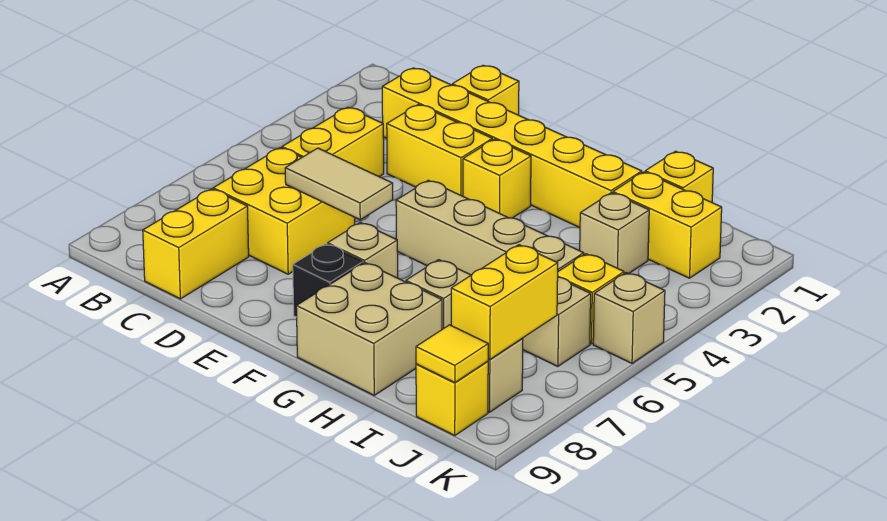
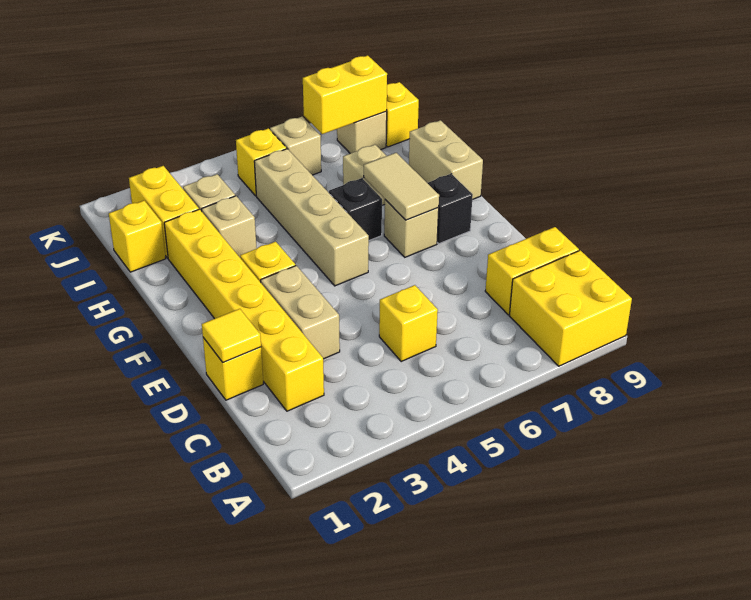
yellow brick C4:C5 level 1 -> yellow brick C5 level 1
yellow brick C6:D7 level 1 -> yellow brick A8:B9 level 1
yellow brick D3:E3 level 1 -> tan brick D3:E3 level 1
tan tile D6:E6 level 2 -> tan tile F7:G7 level 2
none -> black brick G6 level 1
tan brick G8:H9 level 1 -> tan brick G9:H9 level 1
yellow tile J9 level 2 -> yellow tile D1 level 2
tan brick K5 level 1 -> tan brick H3 level 1

